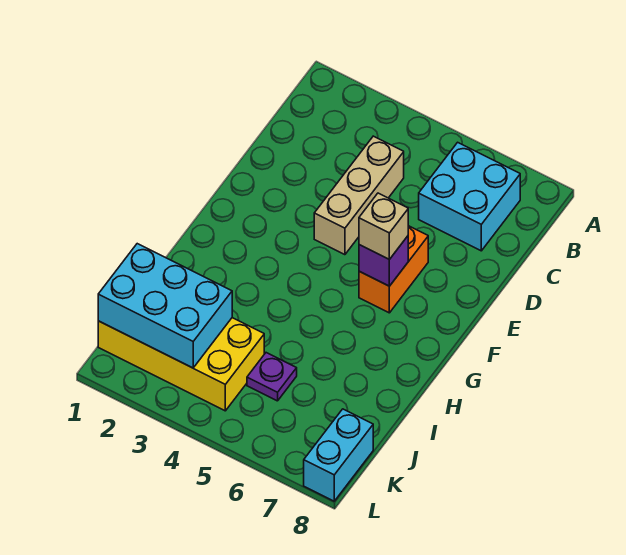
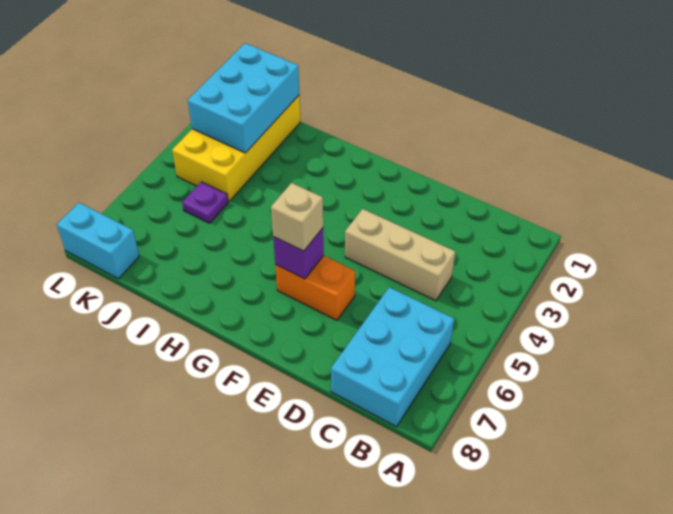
cyan brick B6:C7 level 1 -> cyan brick B6:C8 level 1

